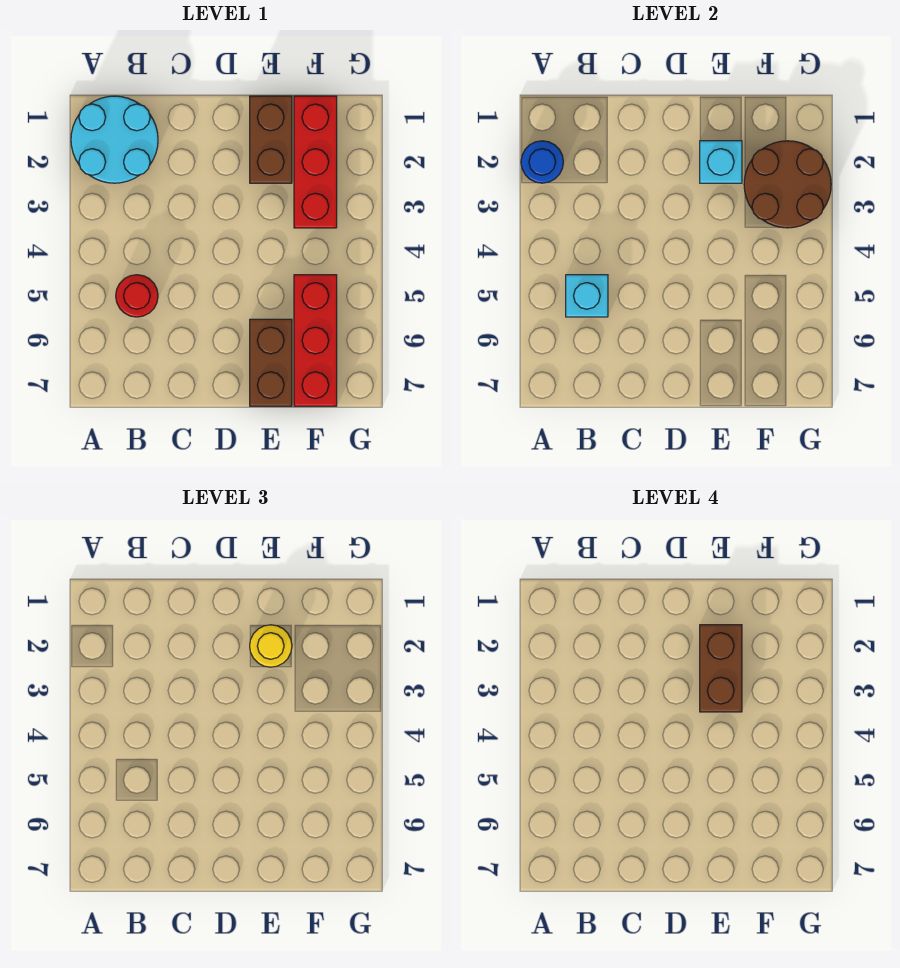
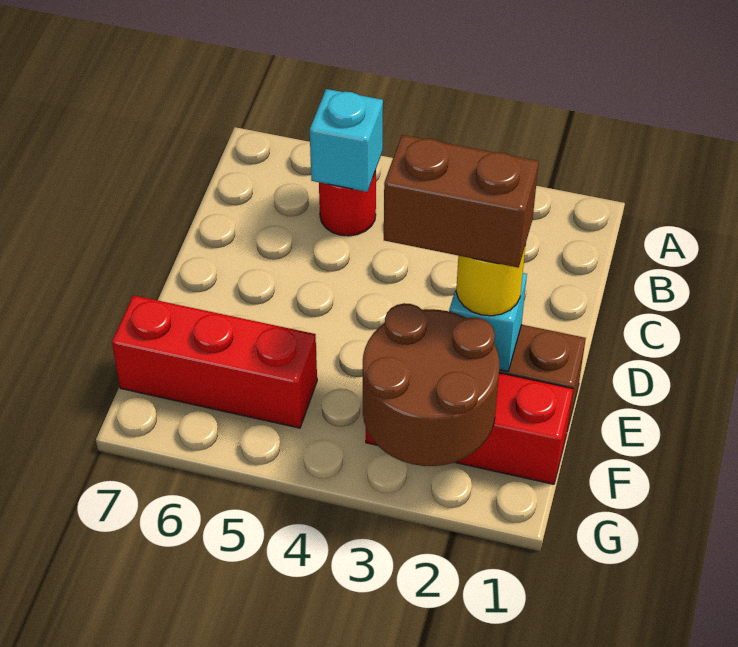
cyan round brick A1:B2 level 1 -> none
blue round brick A2 level 2 -> none
brown brick E6:E7 level 1 -> none

